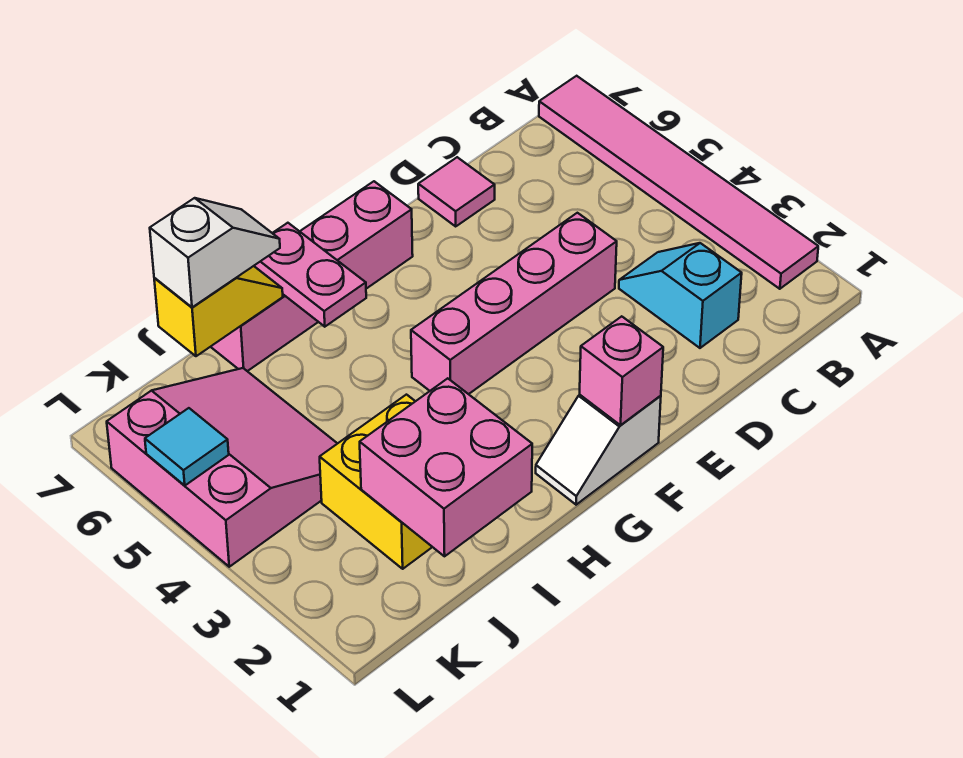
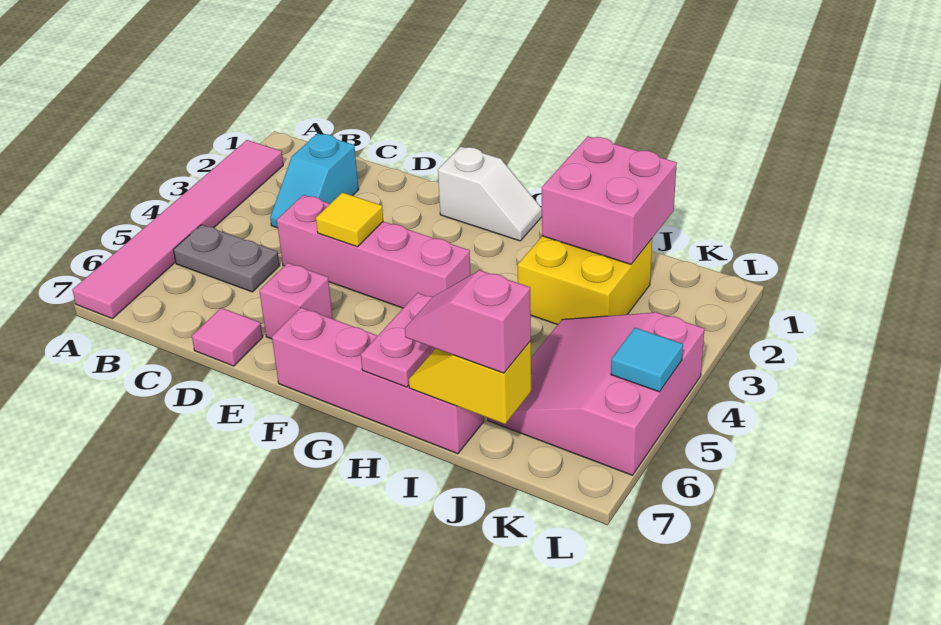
none -> grey plate B5:C5 level 1
none -> yellow tile E4 level 2
pink brick F1 level 2 -> pink brick E6 level 1
white slope I7:J7 level 3 top J -> pink slope I7:J7 level 3 top J

